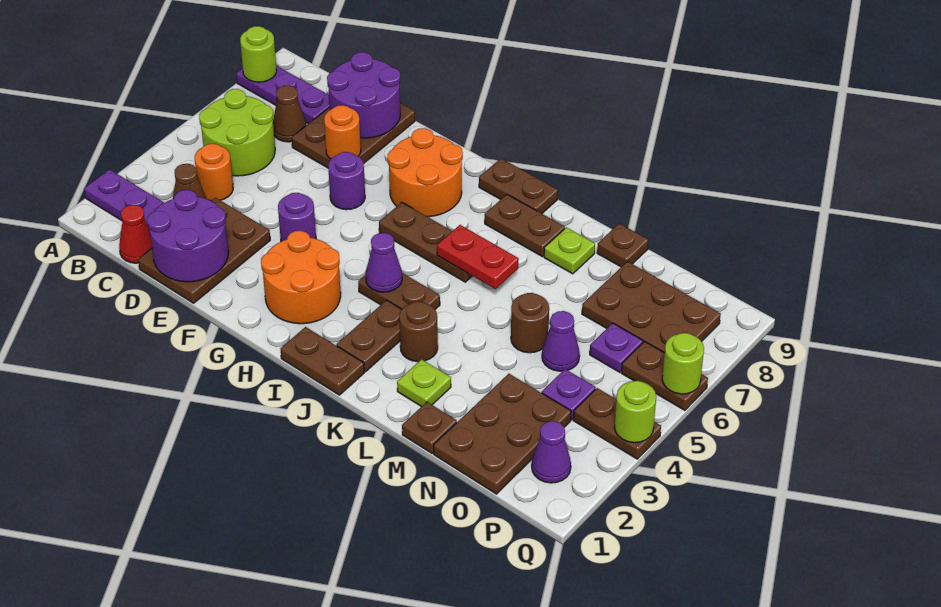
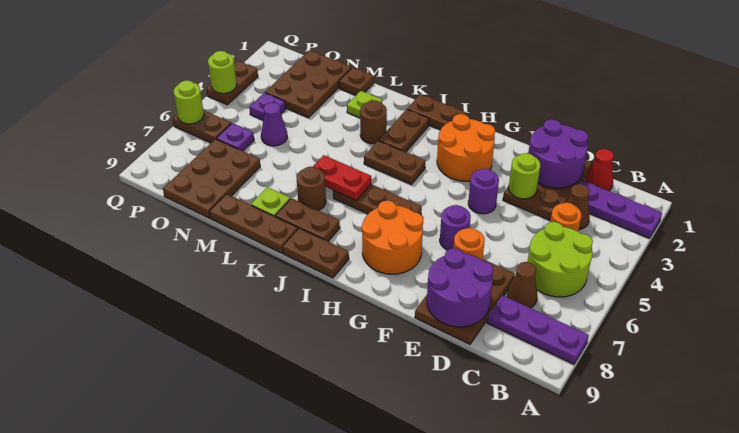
lime round brick A8 level 2 -> lime round brick E3 level 2
purple cone I4 level 2 -> none
brown round brick M5 level 1 -> brown round brick K7 level 1
brown plate M9 level 1 -> brown plate K9:M9 level 1
brown plate N7:P8 level 1 -> brown plate N7:O9 level 1
purple cone P2 level 1 -> none
brown plate P4:Q4 level 1 -> brown plate Q3:Q4 level 1

